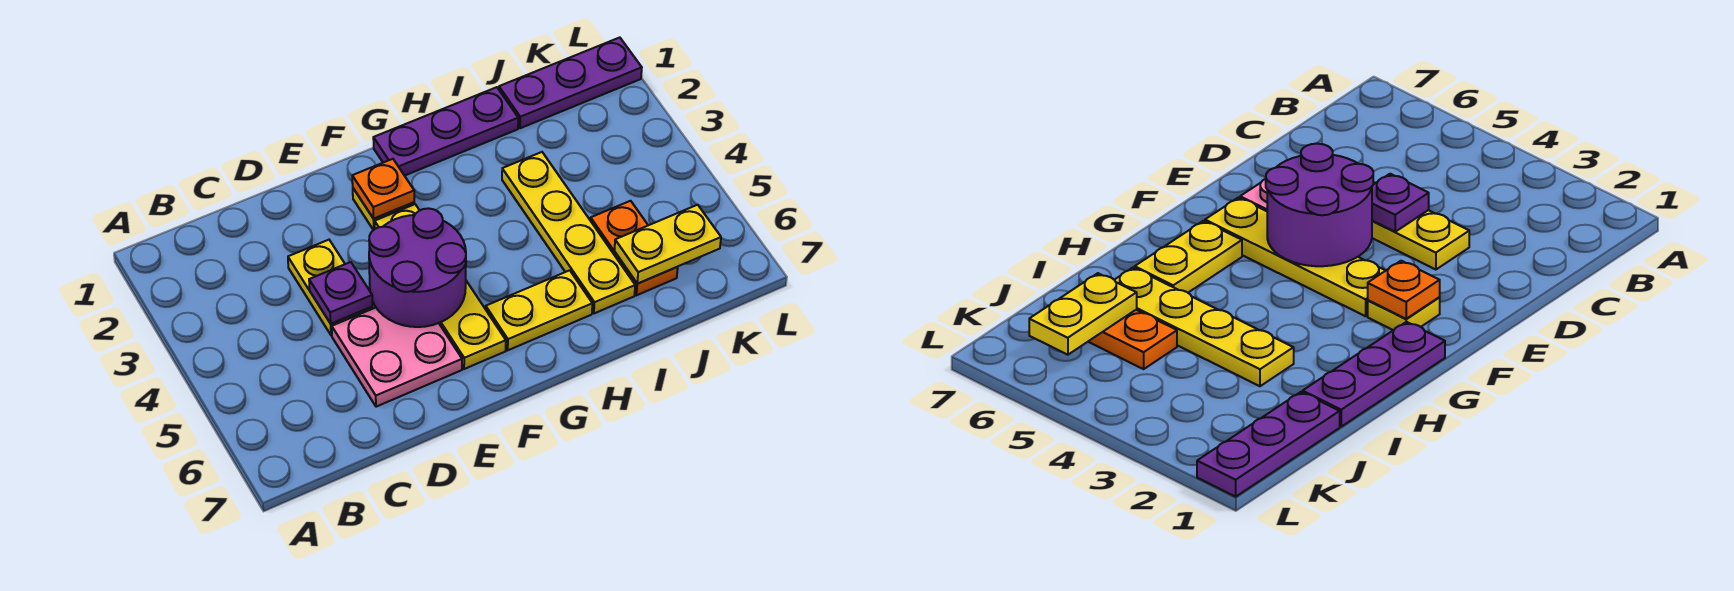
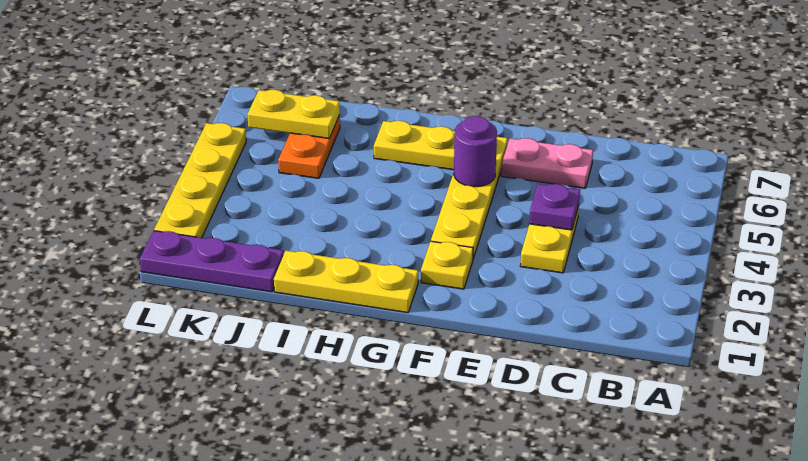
pink plate D5:E6 level 1 -> pink plate D6:E6 level 1
purple round brick E4:F5 level 2 -> purple round brick F5 level 2
orange plate F2 level 2 -> none
purple plate G1:I1 level 1 -> yellow plate G1:I1 level 1
yellow plate I3:I6 level 1 -> yellow plate L2:L5 level 1

